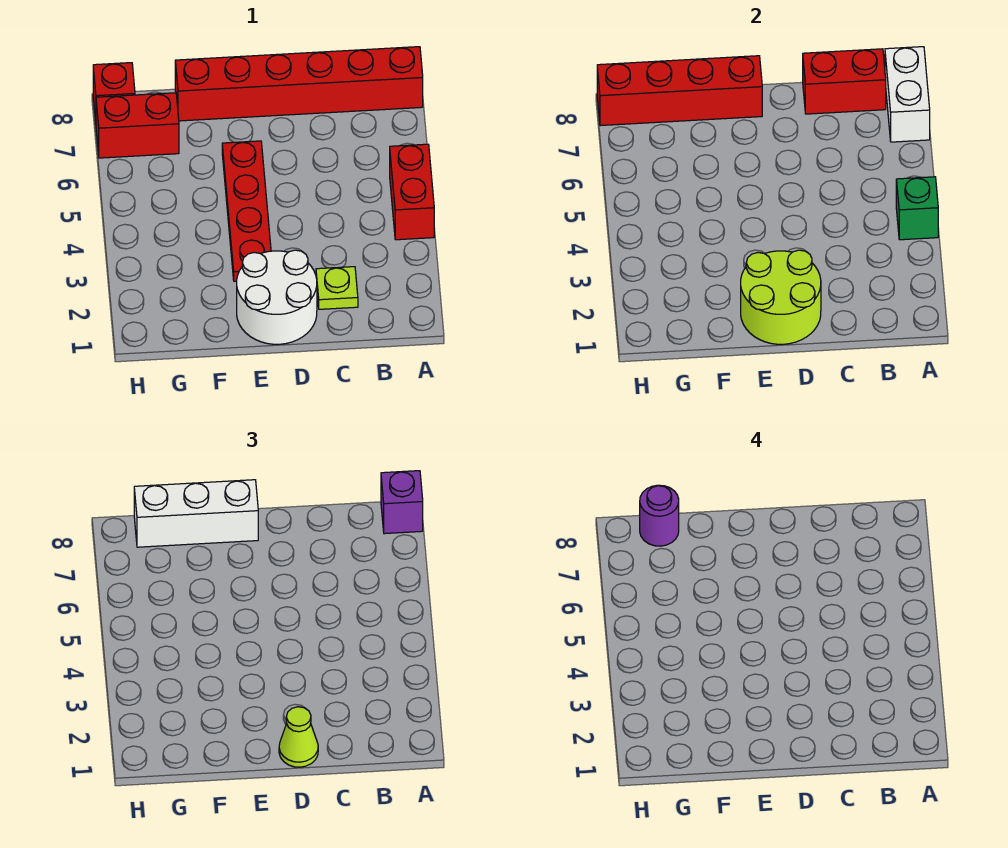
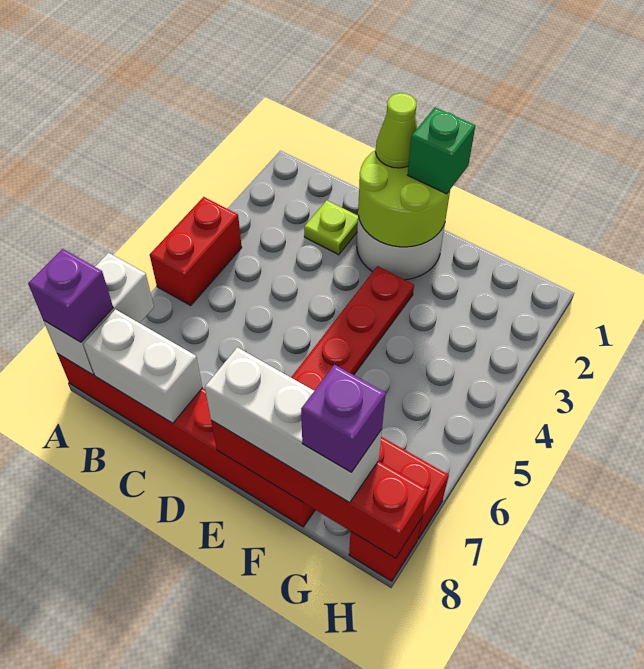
green brick A4 level 2 -> green brick E1 level 3
red brick B8:C8 level 2 -> white brick B8:C8 level 2
purple round brick G8 level 4 -> purple brick G8 level 4

